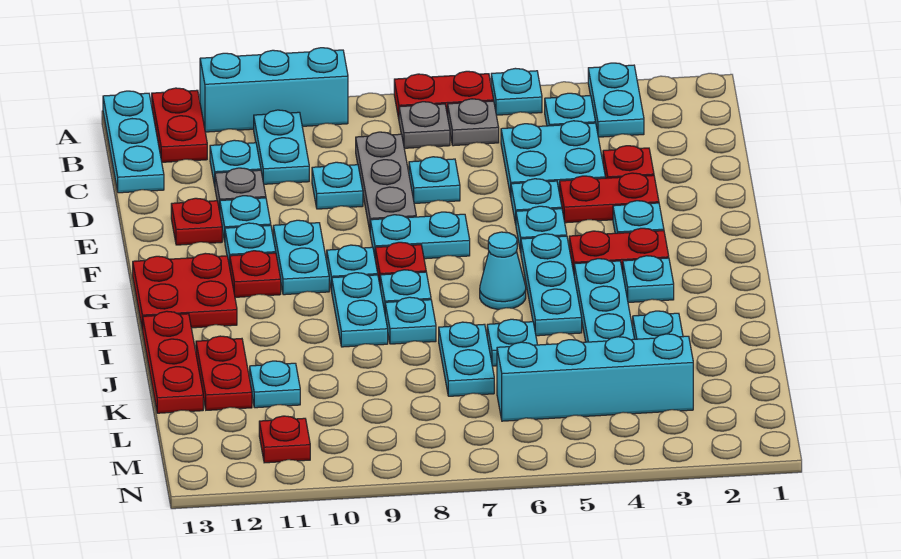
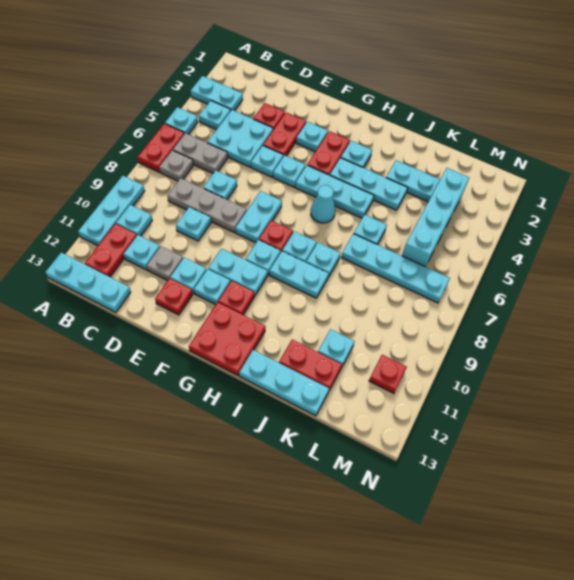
cyan brick A9:A11 level 1 -> cyan plate A9:A11 level 1
red plate A12:B12 level 1 -> red plate B11:B12 level 1
grey plate B6 level 1 -> grey plate B6:C6 level 1
cyan plate B10:C10 level 1 -> cyan plate B10 level 1
red plate I13:K13 level 1 -> cyan plate I13:K13 level 1
cyan plate J7:K7 level 1 -> cyan plate J7:M7 level 1

